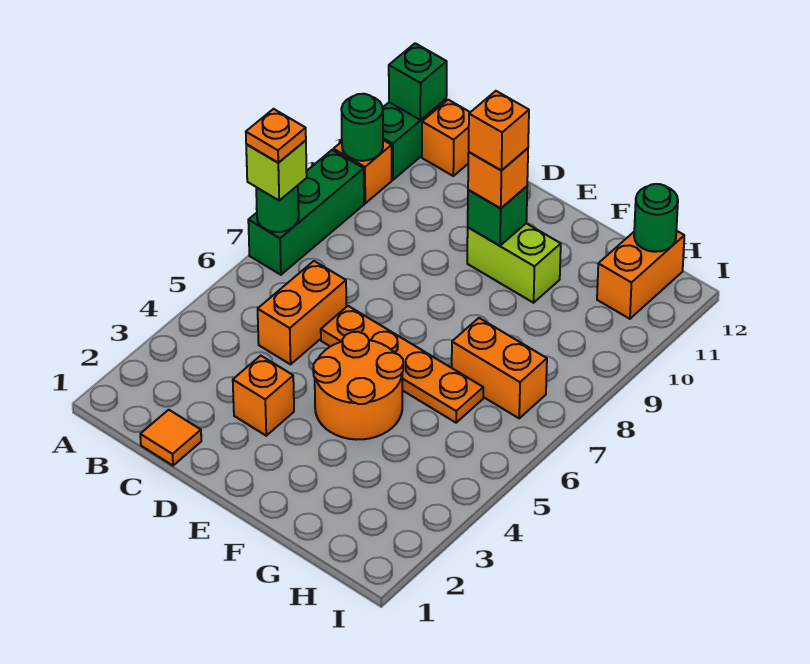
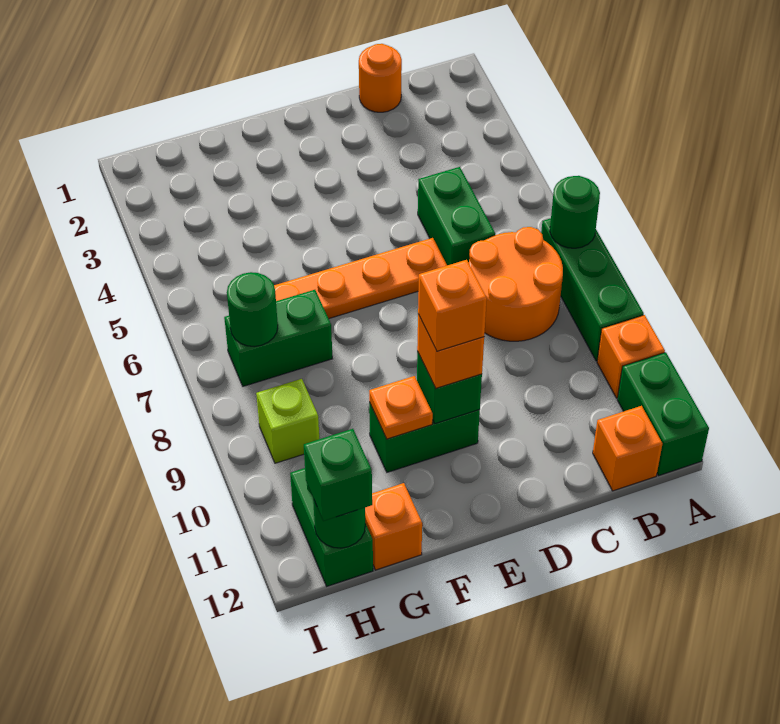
lime brick A7 level 3 -> lime brick H9 level 1
orange plate A7 level 4 -> orange plate F10 level 2
green round brick A10 level 2 -> green round brick H7 level 2
green brick A12 level 2 -> green brick H12 level 3
orange tile C1 level 1 -> orange round brick C1 level 1
orange brick C5:C6 level 1 -> green brick C5:C6 level 1
orange brick D3 level 1 -> orange brick G12 level 1
orange round brick E4:F5 level 1 -> orange round brick B7:C8 level 1
lime brick E10:F10 level 1 -> green brick E10:F10 level 1
orange brick G7:H7 level 1 -> green brick G7:H7 level 1
orange brick H11:H12 level 1 -> green brick H11:H12 level 1

